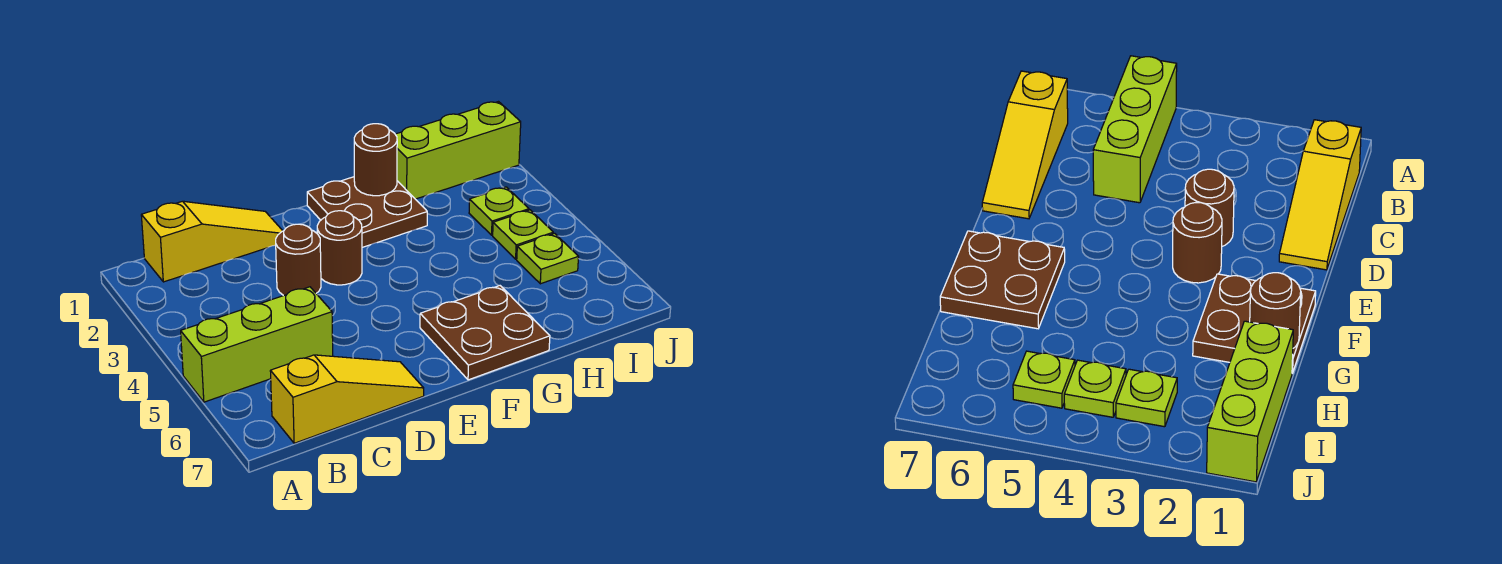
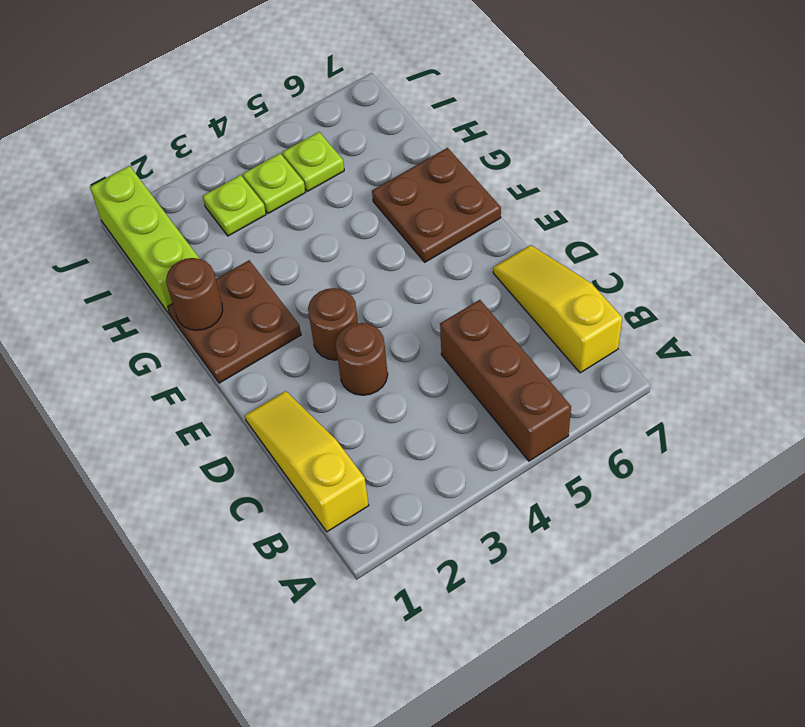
lime brick A5:C5 level 1 -> brown brick A5:C5 level 1

